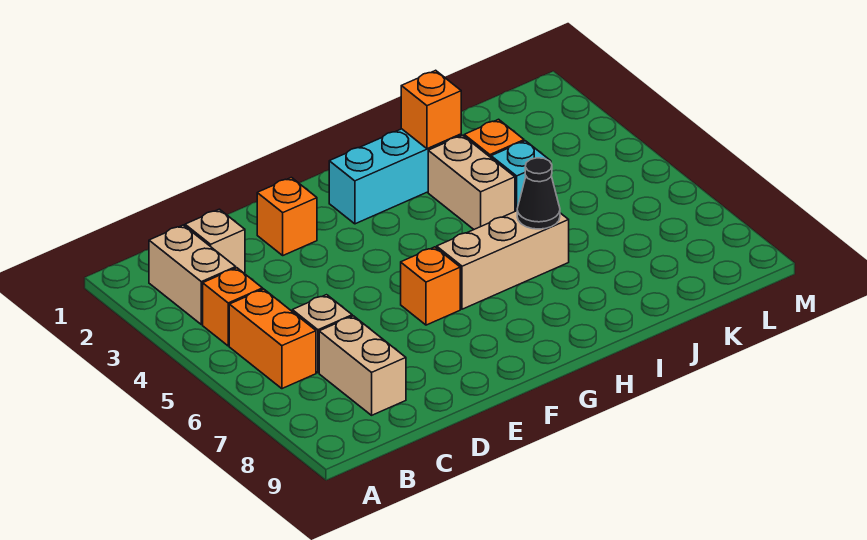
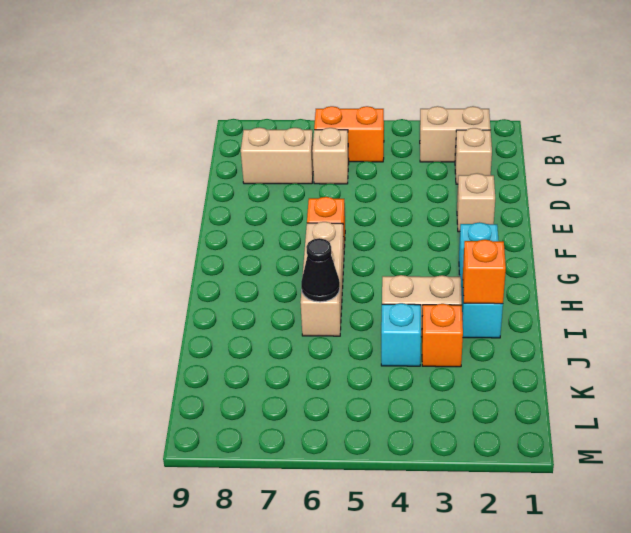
orange brick B4 level 1 -> none
orange brick E2 level 1 -> tan brick E2 level 1

